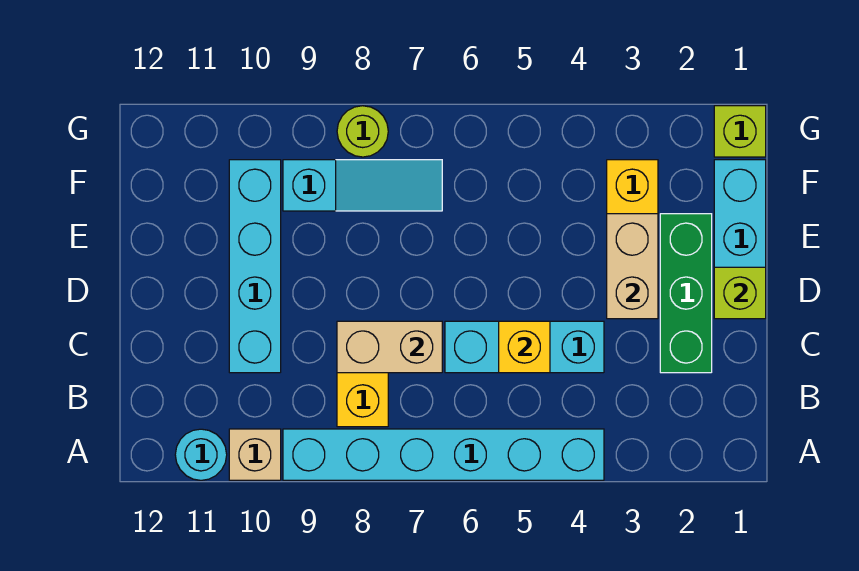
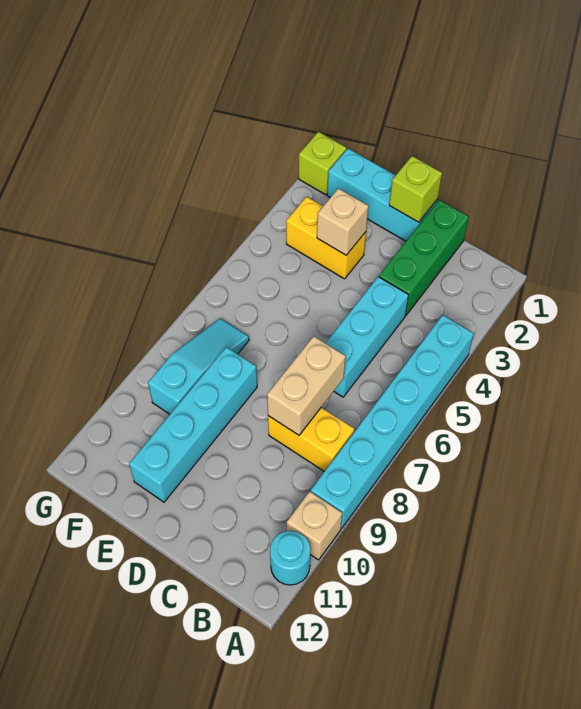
green brick C2:E2 level 1 -> green brick C1:C3 level 1
yellow brick C5 level 2 -> none
cyan brick C10:F10 level 1 -> cyan brick E8:E11 level 1
tan brick D3:E3 level 2 -> tan brick E3 level 2
lime round brick G8 level 1 -> none

